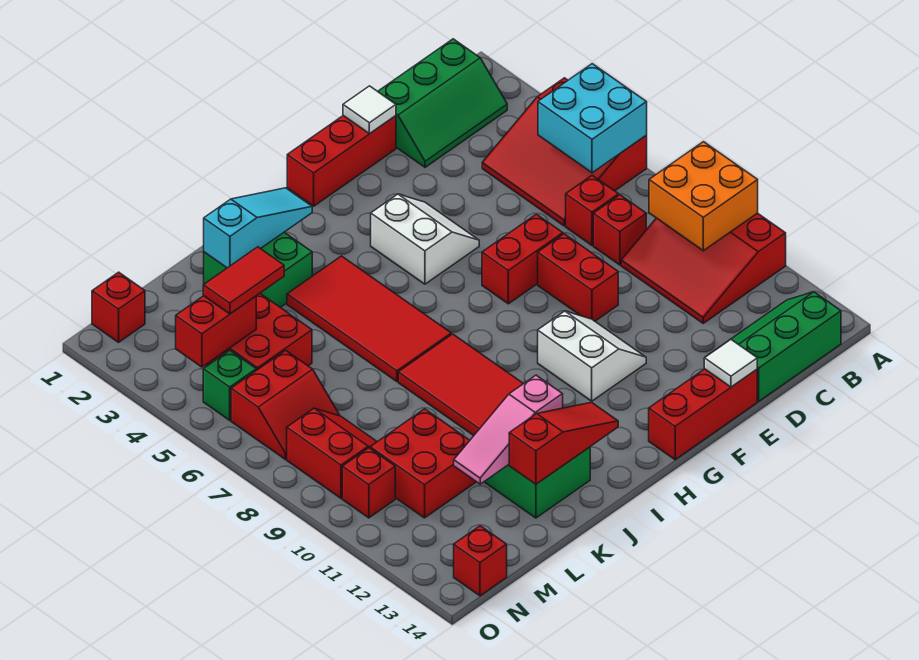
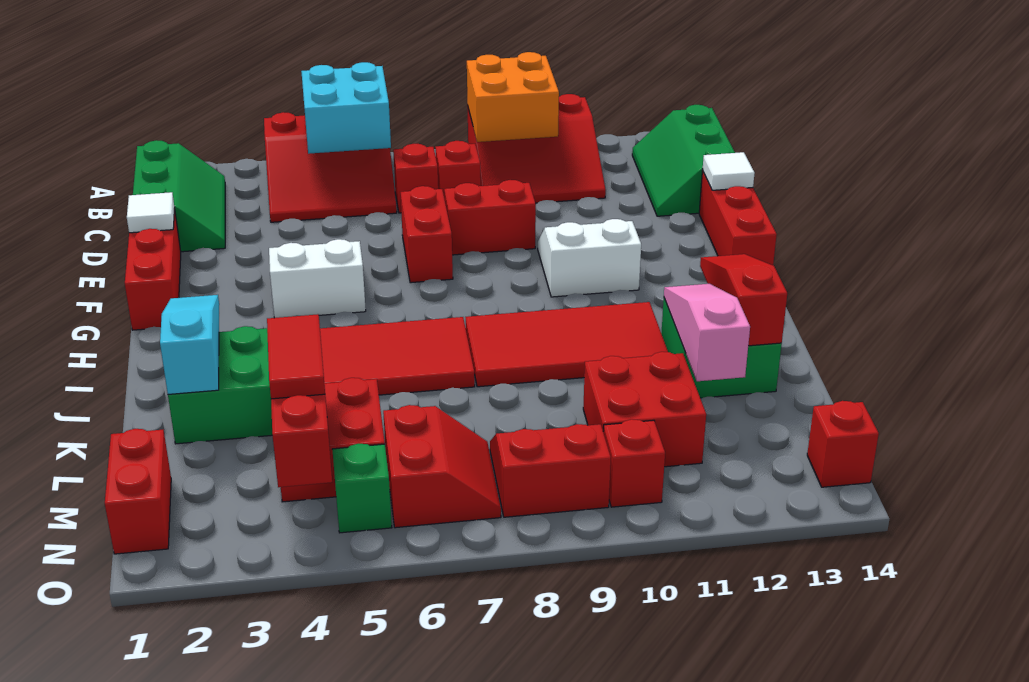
pink slope J12:L12 level 2 top J -> pink slope J12:L12 level 2 top L
red brick N1 level 1 -> red brick M1:N1 level 1

